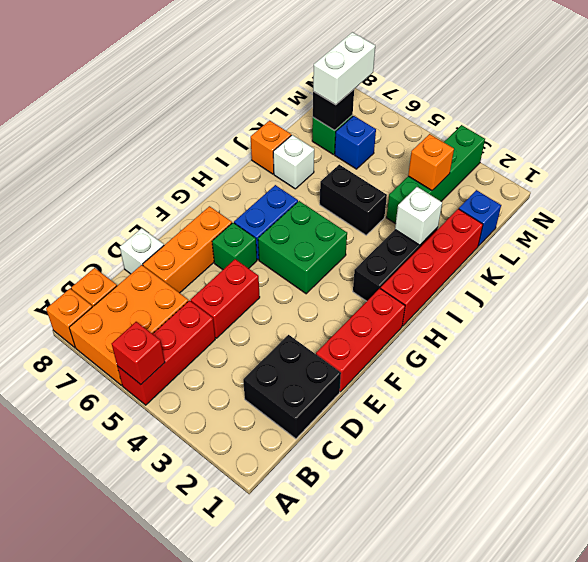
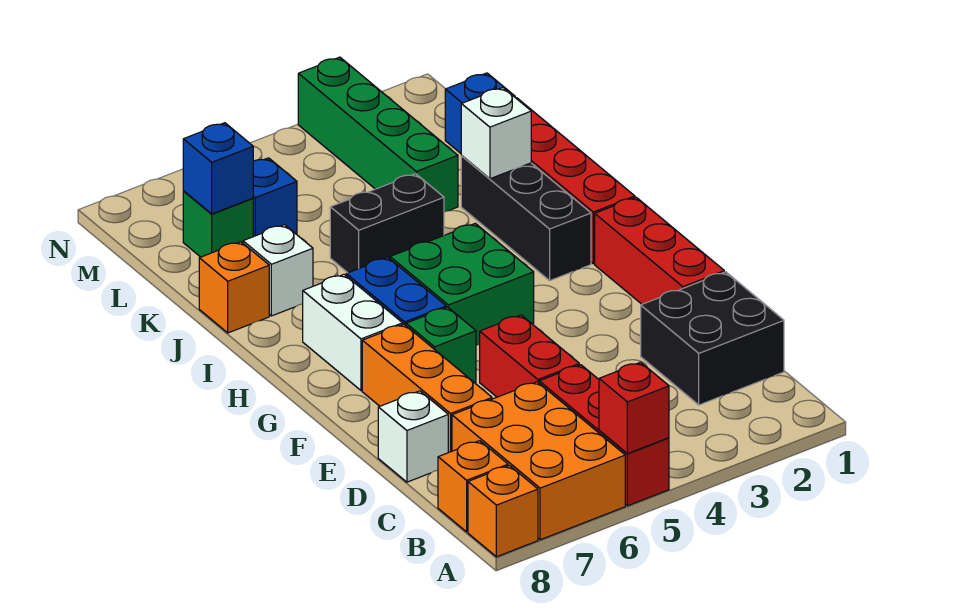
orange brick L3 level 2 -> none
black brick L7 level 2 -> blue brick L7 level 2
white brick L7:M7 level 3 -> white brick G7:H7 level 1

